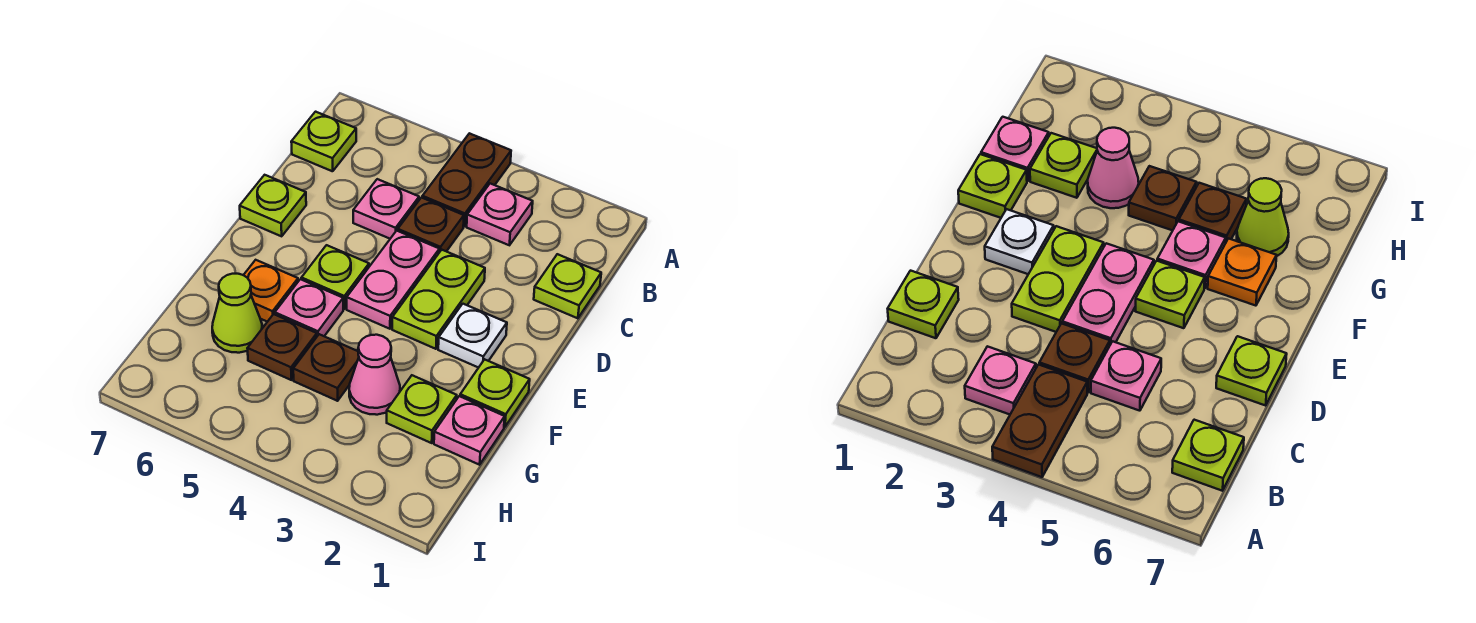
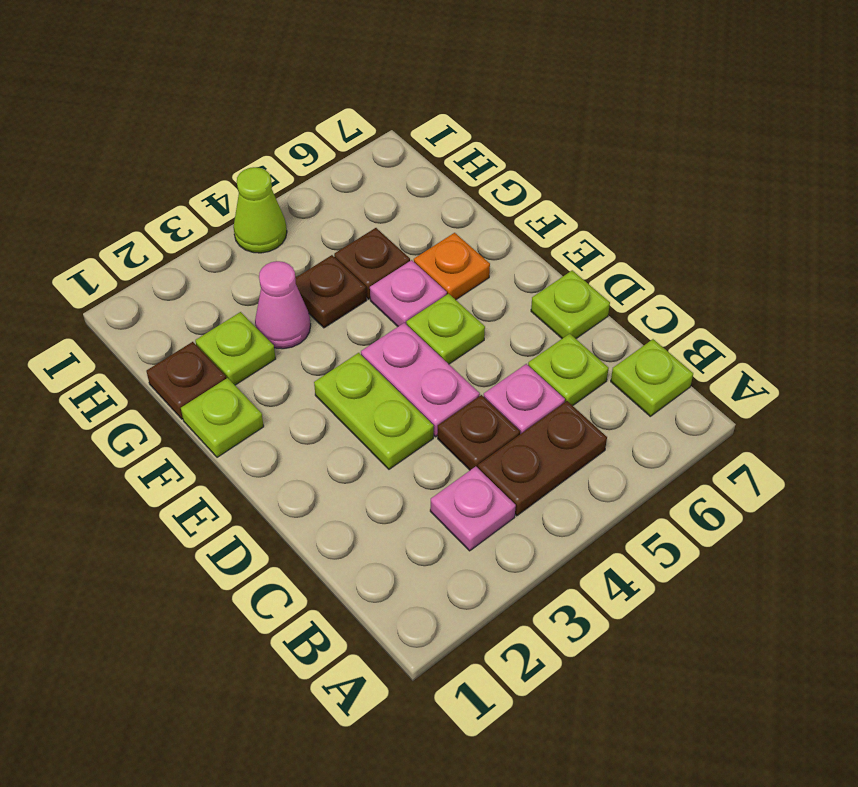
brown plate A4:B4 level 1 -> brown plate B4:B5 level 1
lime plate C1 level 1 -> lime plate C6 level 1
white plate E2 level 1 -> none
pink plate G1 level 1 -> brown plate G1 level 1
lime cone G6 level 1 -> lime cone I4 level 1

